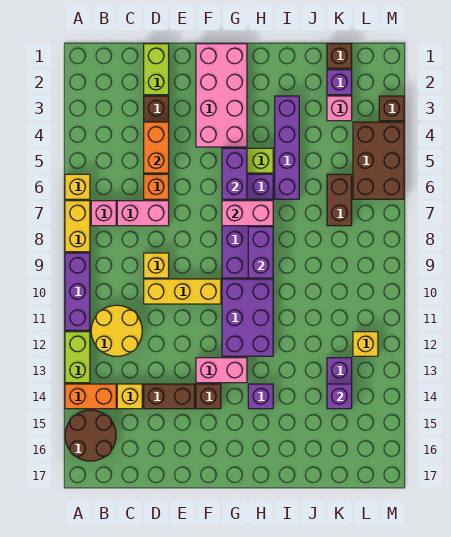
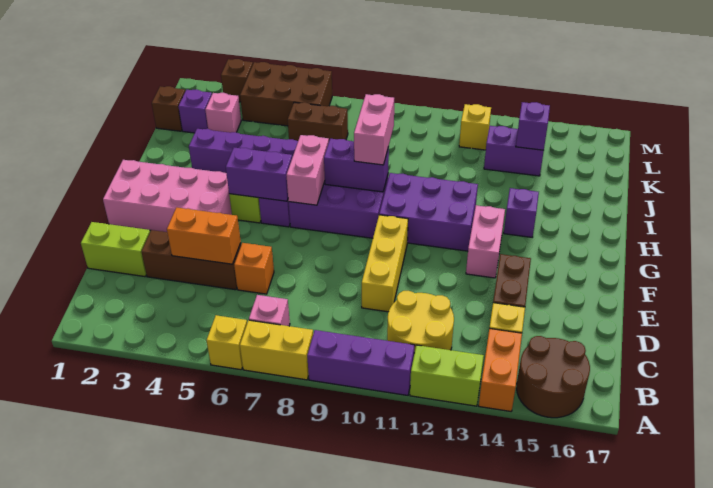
pink brick C7:D7 level 1 -> pink brick H9:I9 level 3
yellow brick D9 level 1 -> none
brown brick F14 level 1 -> none

